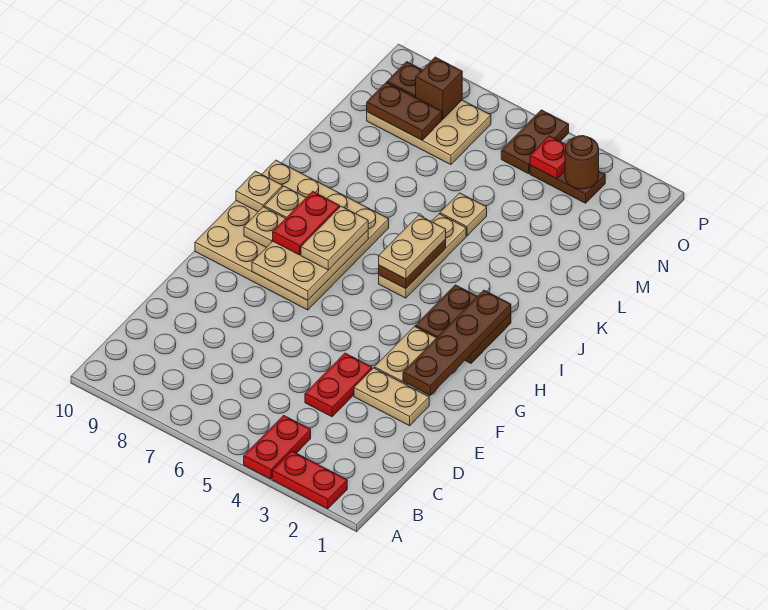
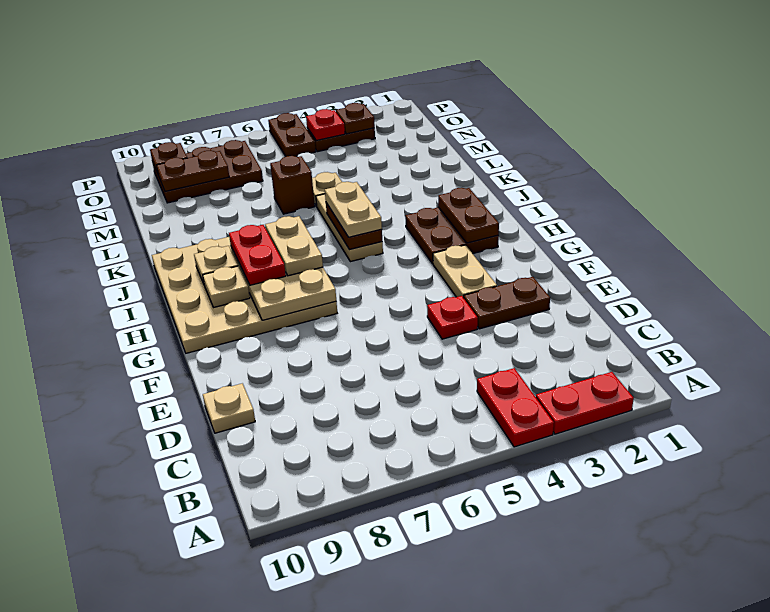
red plate D4:E4 level 1 -> red plate E4 level 1
tan plate E2:E3 level 1 -> brown plate E2:E3 level 1
brown plate F2:I2 level 2 -> brown plate H2:I2 level 2
tan plate I10 level 2 -> tan plate D10 level 1
tan plate N7:O9 level 1 -> brown plate N7:O9 level 1
brown round brick O3 level 2 -> brown plate O3 level 2
brown brick O8 level 2 -> brown brick L6 level 1

